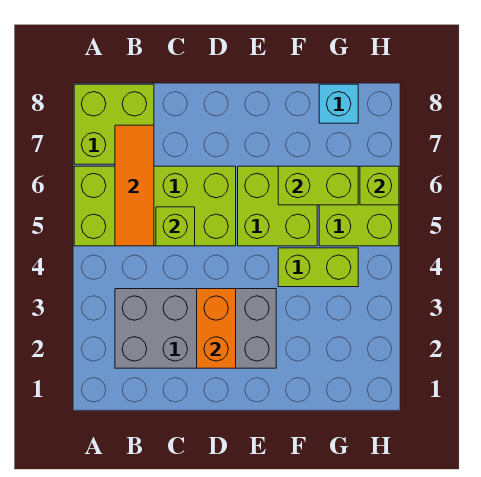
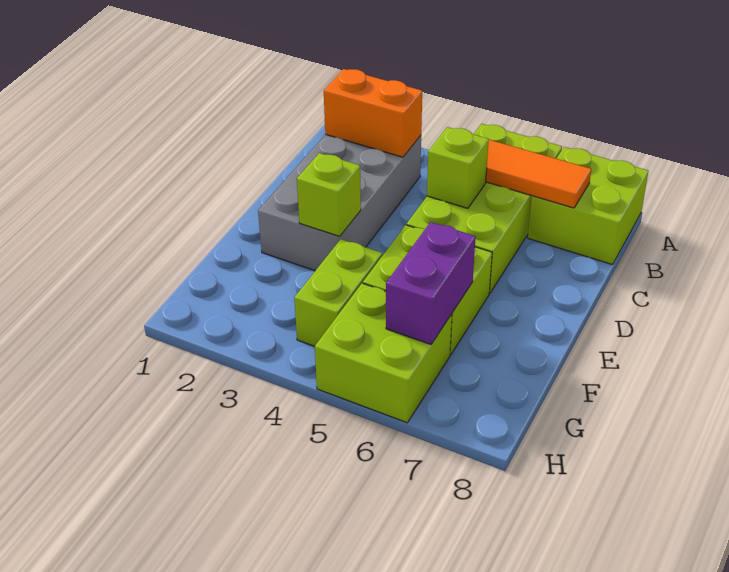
orange brick D2:D3 level 2 -> orange brick B2:B3 level 2
lime brick F6:G6 level 2 -> purple brick F6:G6 level 2
cyan brick G8 level 1 -> none
lime brick H6 level 2 -> lime brick E3 level 2

